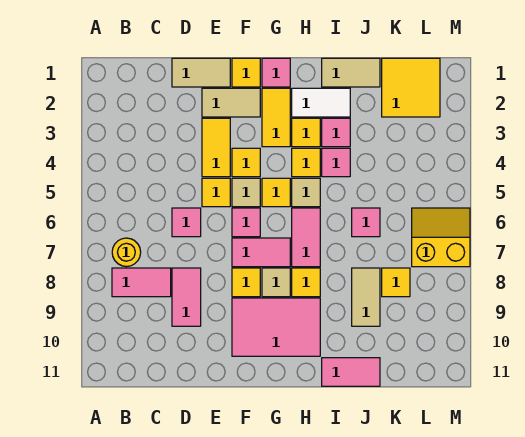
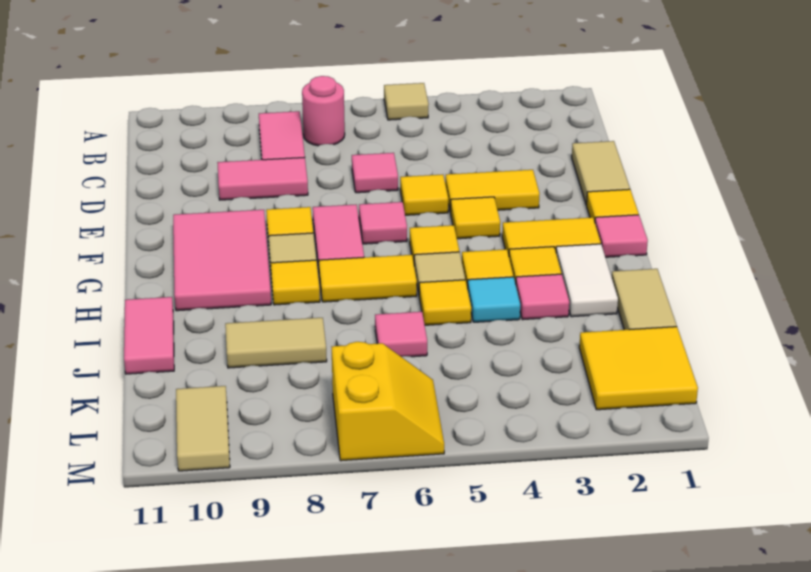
yellow round brick B7 level 1 -> pink round brick B7 level 1
tan tile E2:F2 level 1 -> tan tile L10:M10 level 1
tan tile F5 level 1 -> tan tile A5 level 1
pink tile H6:H7 level 1 -> yellow tile H6:H7 level 1
pink tile I4 level 1 -> cyan tile I4 level 1
yellow tile K8 level 1 -> yellow tile I5 level 1

